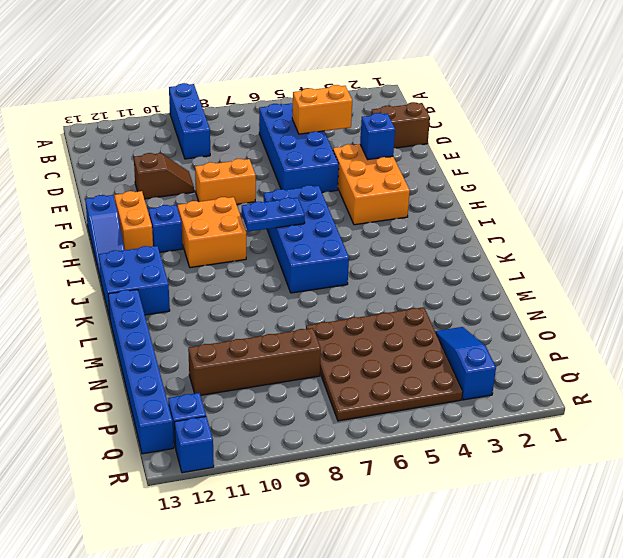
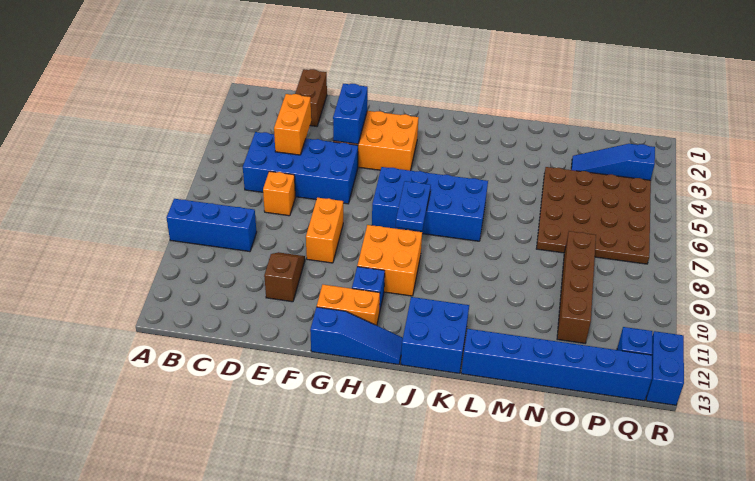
none -> orange brick D7 level 1
blue brick F3 level 2 -> blue brick F3:F4 level 2
blue brick R12 level 1 -> blue brick R12:R13 level 1

